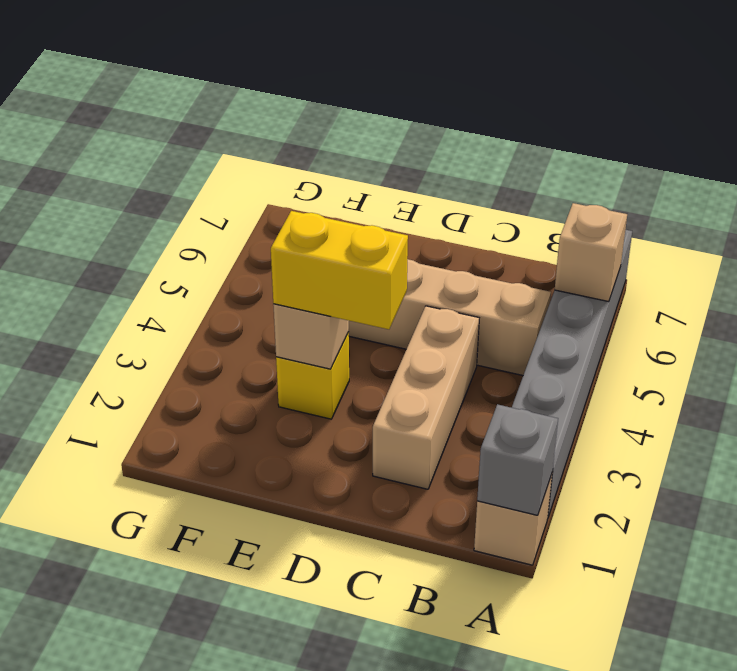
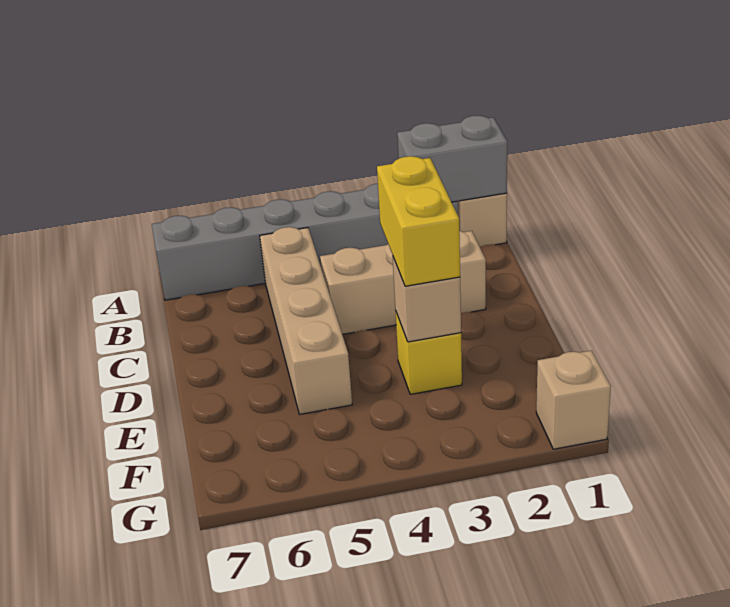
grey brick A1 level 2 -> grey brick A1:A2 level 2
tan brick A6 level 2 -> tan brick G1 level 1

